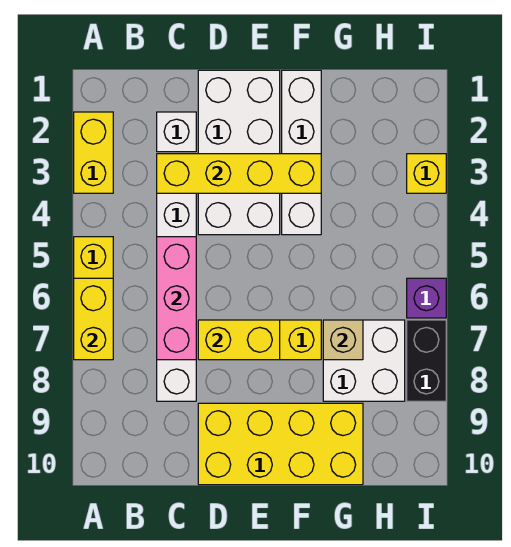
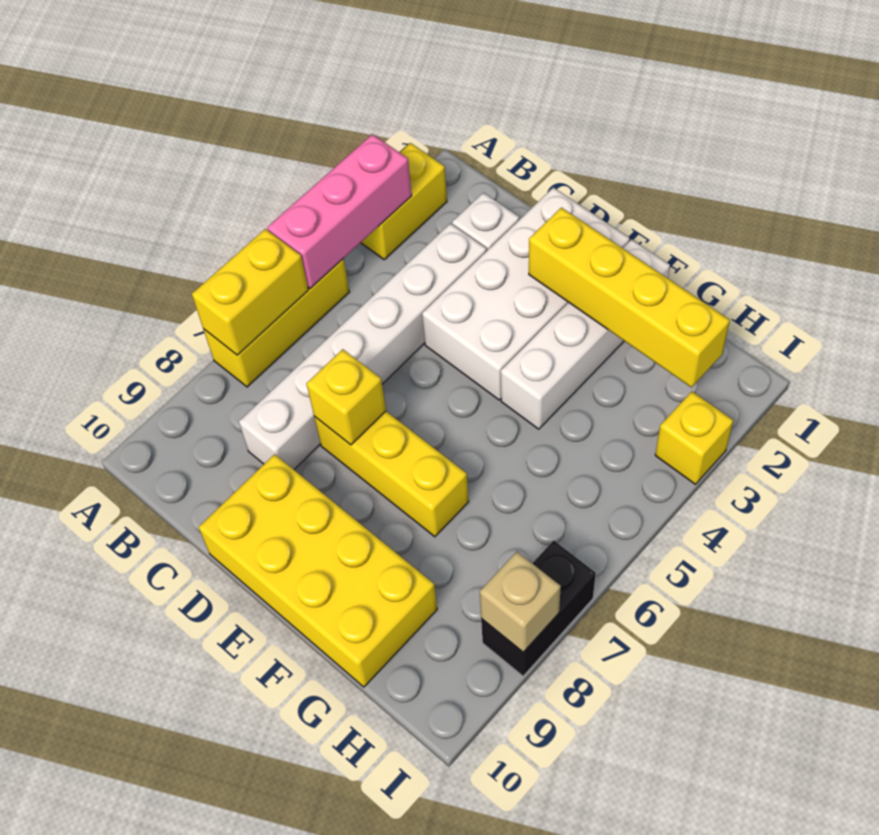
yellow brick C3:F3 level 2 -> yellow brick E2:H2 level 2
pink brick C5:C7 level 2 -> pink brick A3:A5 level 2
yellow brick D7:E7 level 2 -> yellow brick D7 level 2
white brick G7:H8 level 1 -> none
tan brick G7 level 2 -> tan brick I8 level 2
purple brick I6 level 1 -> none

